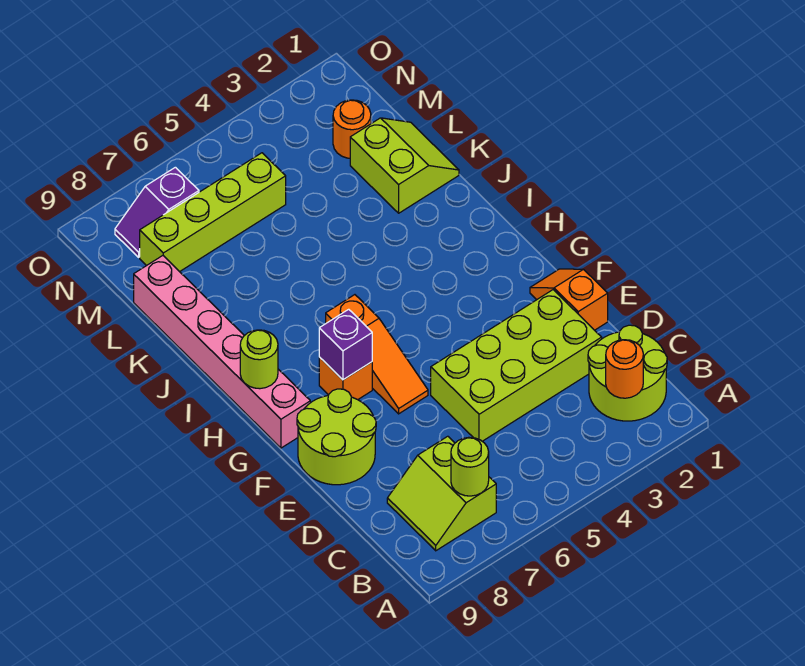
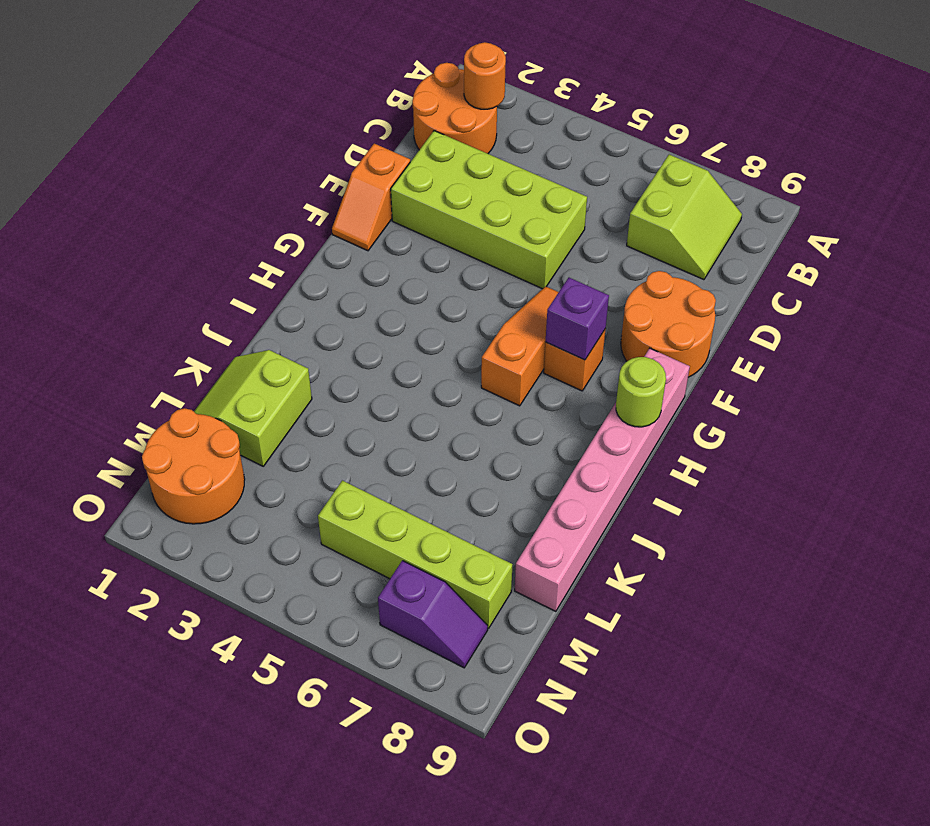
lime round brick B1:C2 level 1 -> orange round brick B1:C2 level 1
lime round brick B7 level 2 -> none
lime round brick E8:F9 level 1 -> orange round brick E8:F9 level 1
orange round brick M2 level 1 -> orange round brick M1:N2 level 1

